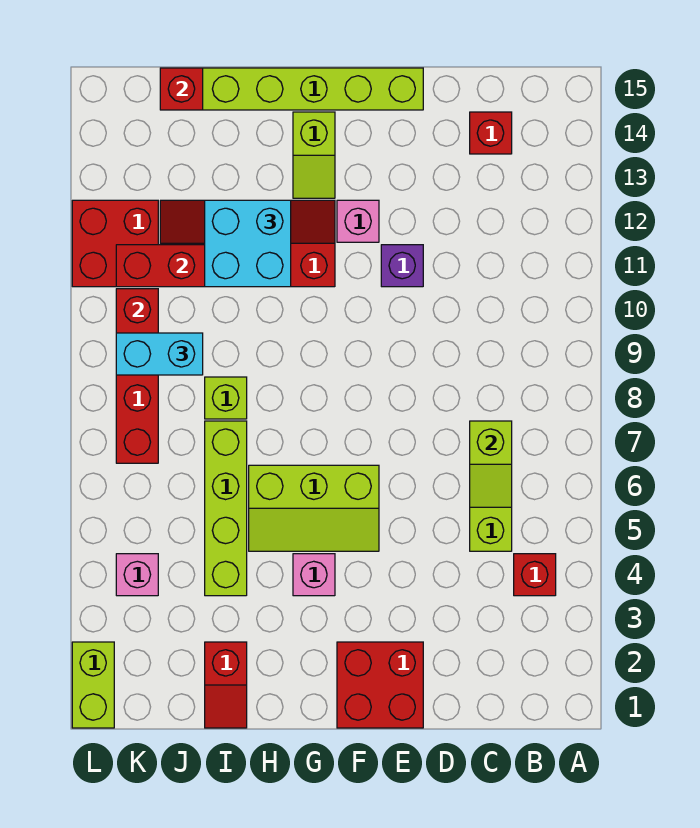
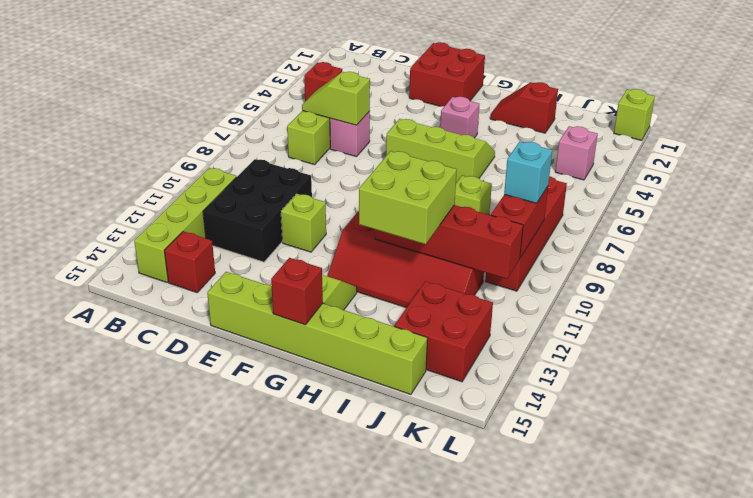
lime slope C6:C7 level 2 top 7 -> lime slope C6:D6 level 2 top D
none -> black brick C10:D12 level 1
purple brick E11 level 1 -> lime brick E11 level 1
pink brick F12 level 1 -> pink brick D6 level 1
cyan brick H11:I12 level 3 -> lime brick H11:I12 level 3
red slope I1:I2 level 1 top 2 -> red slope H2:I2 level 1 top I
lime brick I4:I7 level 1 -> lime brick B11:B14 level 1
cyan brick J9:K9 level 3 -> cyan brick K9 level 3
red brick J15 level 2 -> red brick G15 level 2
red brick K11:L12 level 1 -> red brick J13:K14 level 1
lime brick L1:L2 level 1 -> lime brick L1 level 1

